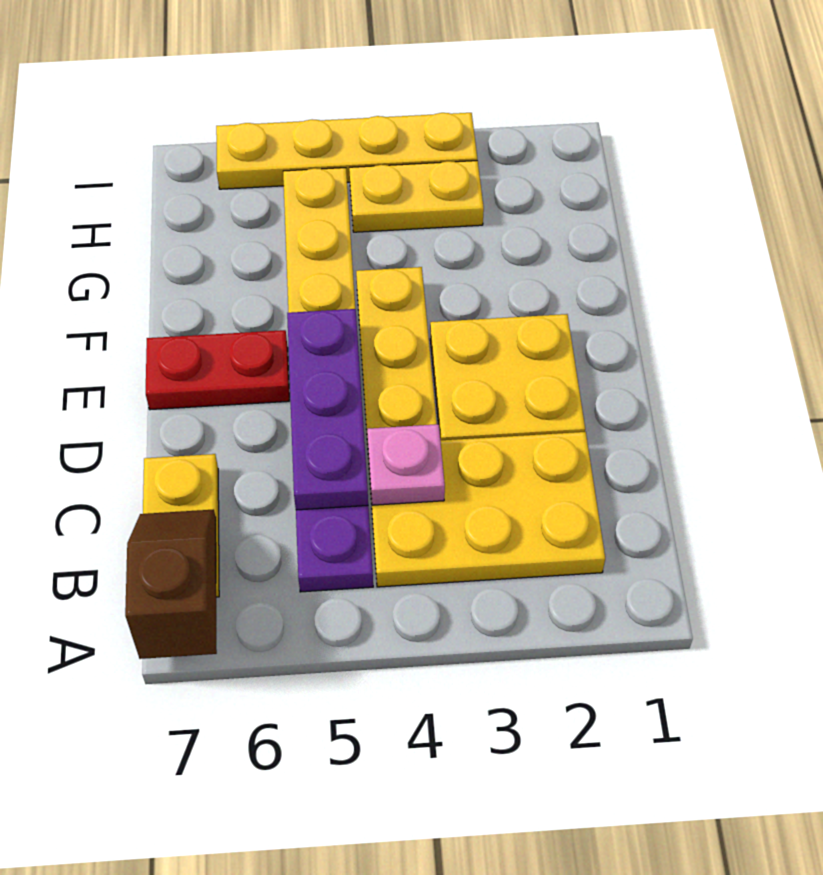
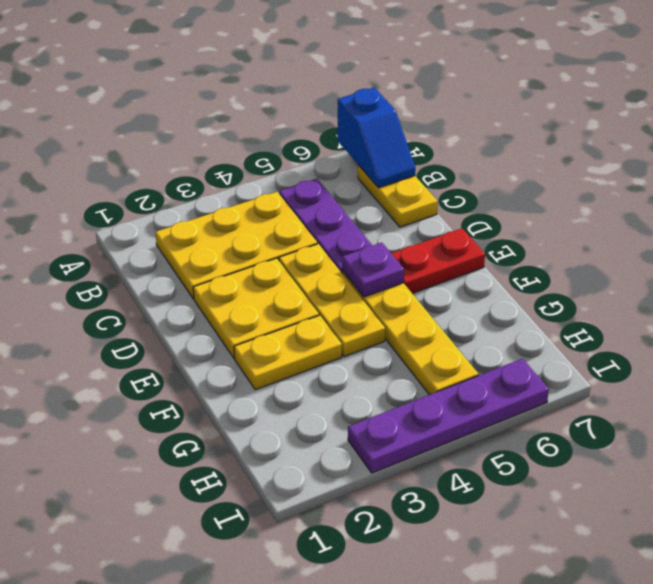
brown slope A7:B7 level 2 top A -> blue slope A7:B7 level 2 top A
pink plate C4 level 2 -> none
purple plate C5:E5 level 2 -> purple plate E5 level 2
yellow plate H3:H4 level 1 -> yellow plate F2:F3 level 1
yellow plate I3:I6 level 1 -> purple plate I3:I6 level 1

